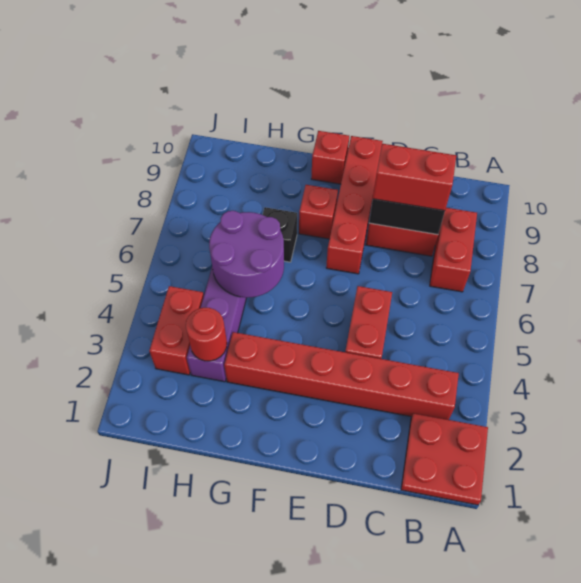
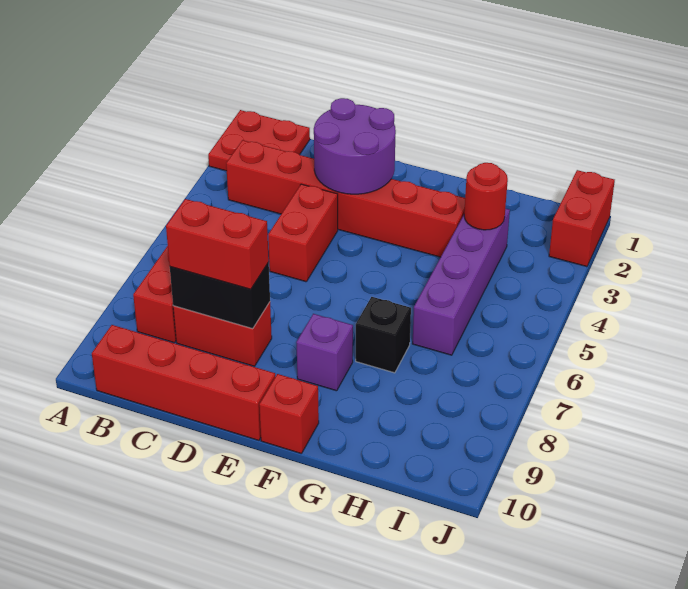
red brick E7:E10 level 1 -> red brick B10:E10 level 1
red brick F8 level 1 -> purple brick F8 level 1
purple round brick G5:H6 level 2 -> purple round brick D2:E3 level 2
red brick I3:I4 level 1 -> red brick J1:J2 level 1

